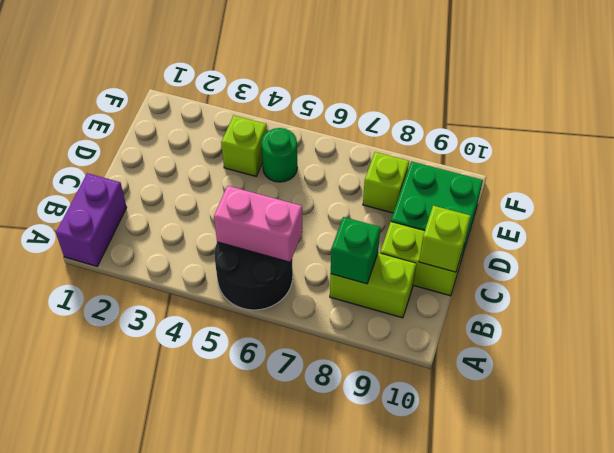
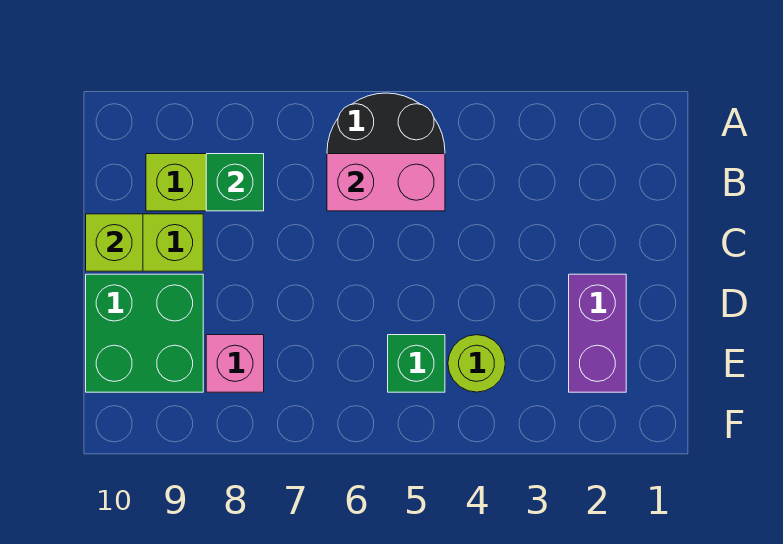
purple brick A1:B1 level 1 -> purple brick D2:E2 level 1
lime brick E4 level 1 -> lime round brick E4 level 1
green round brick E5 level 1 -> green brick E5 level 1
lime brick E8 level 1 -> pink brick E8 level 1

